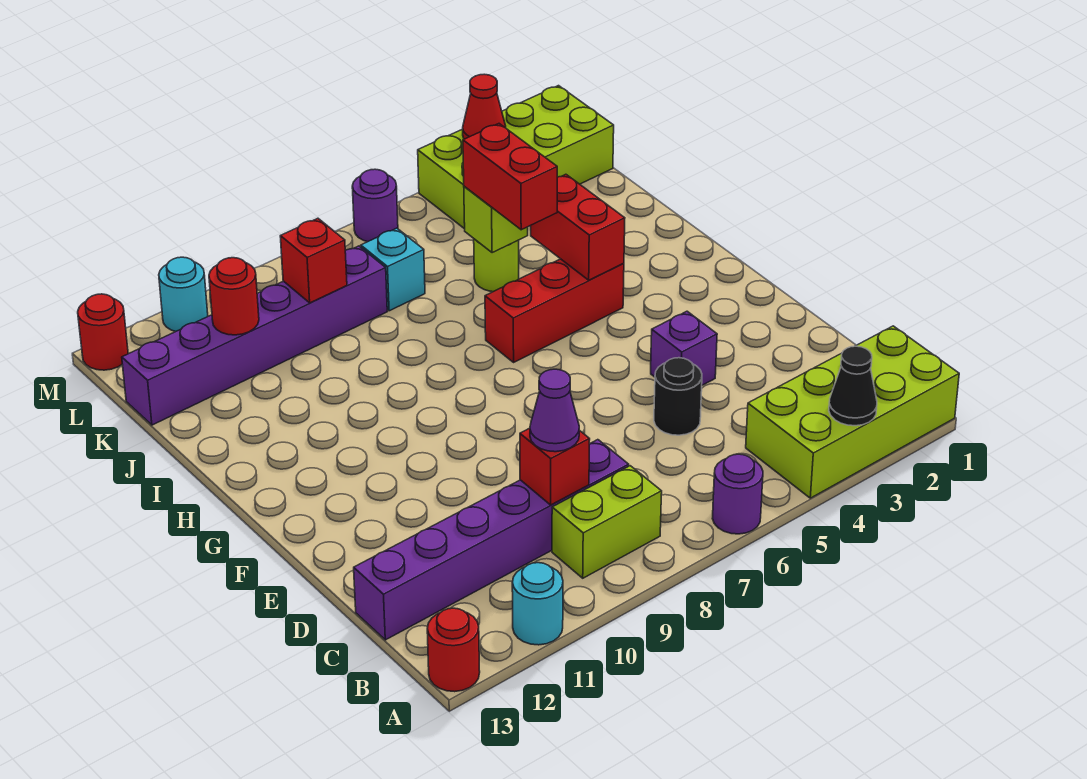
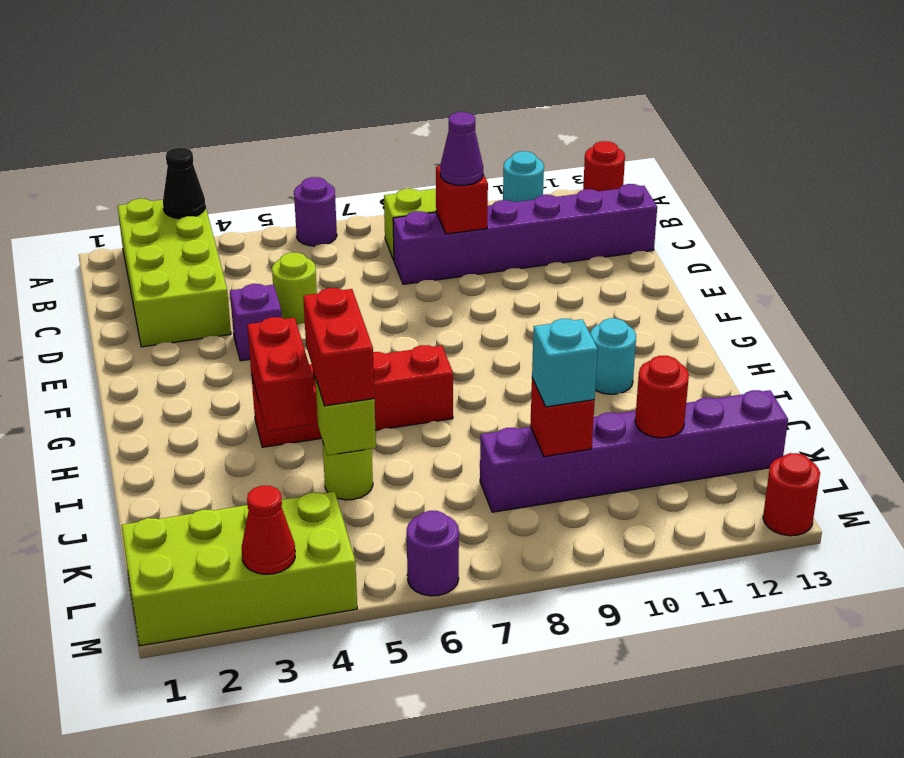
lime brick A1:B4 level 1 -> lime brick A2:D3 level 1
black round brick D5 level 1 -> lime round brick D5 level 1
red brick H4:H6 level 1 -> red brick H4:H7 level 1
cyan brick K7 level 1 -> cyan brick K9 level 3
cyan round brick M11 level 1 -> cyan round brick H11 level 1

